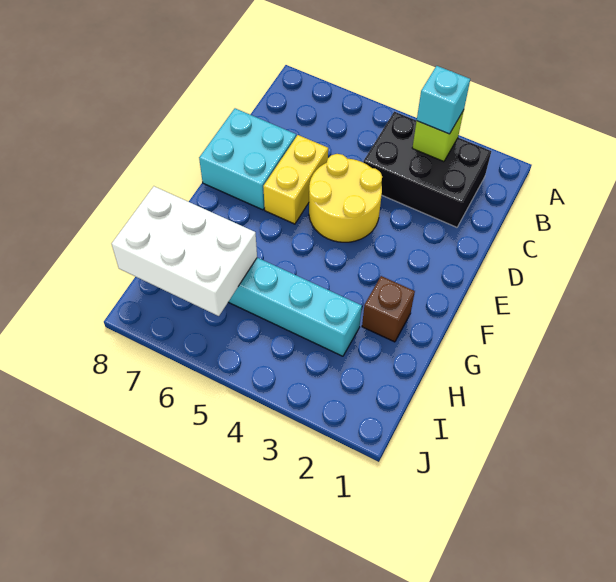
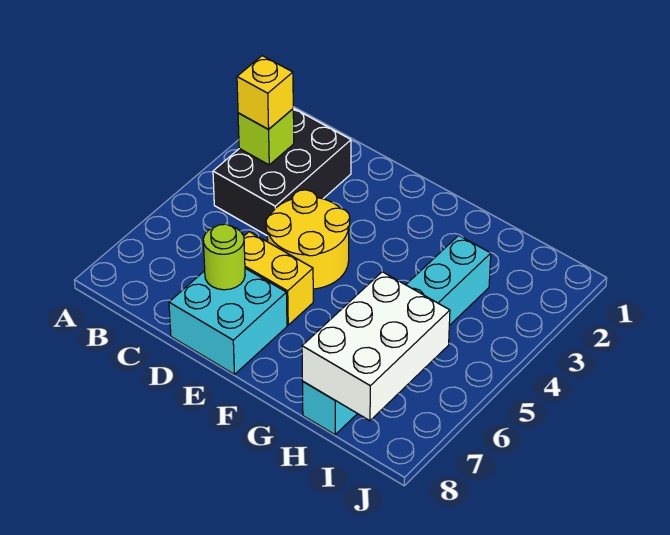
cyan brick B3 level 3 -> yellow brick B3 level 3
none -> lime round brick D7 level 2
brown brick G2 level 1 -> none

